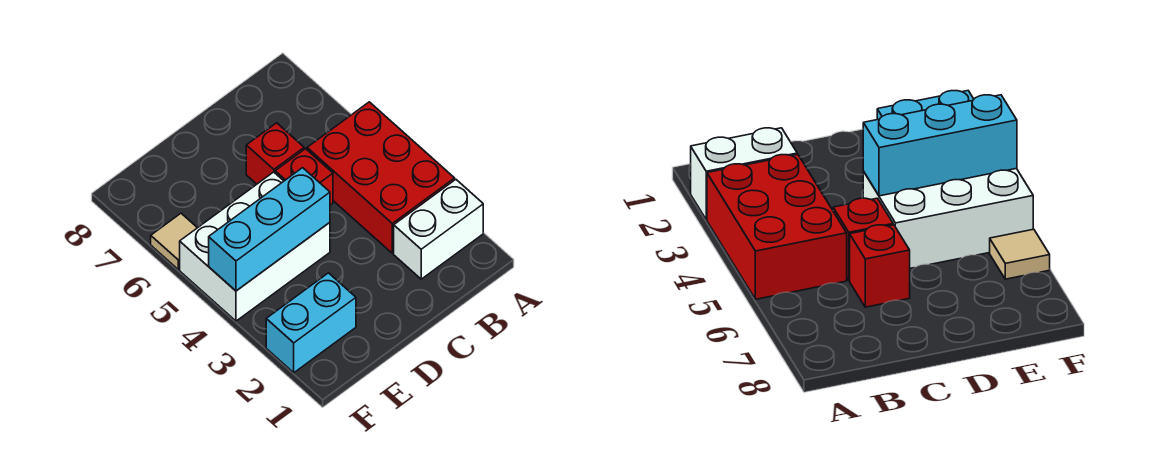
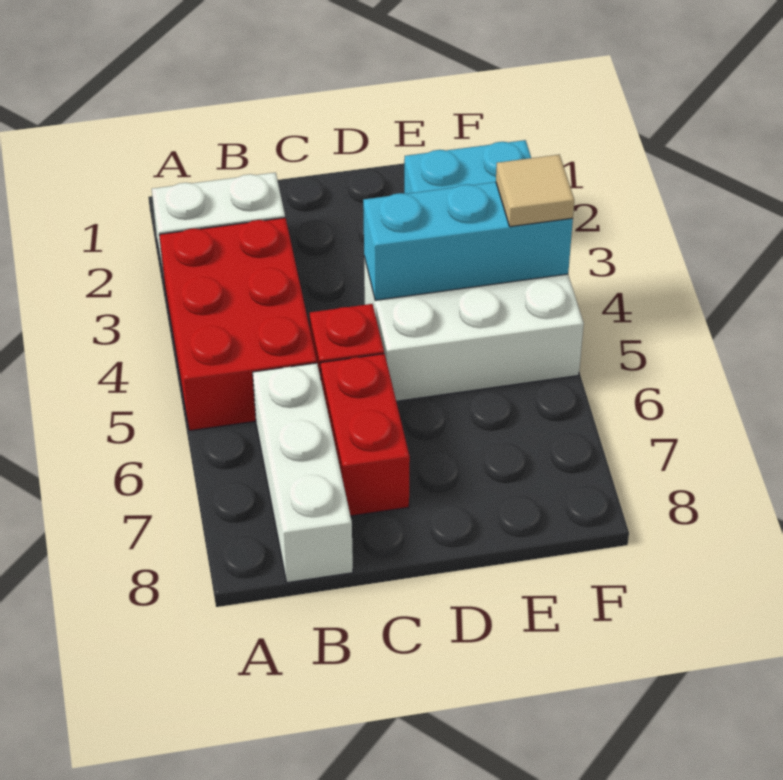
none -> white brick B6:B8 level 1
red brick C6 level 1 -> red brick C6:C7 level 1
tan tile F6 level 1 -> tan tile F4 level 3

